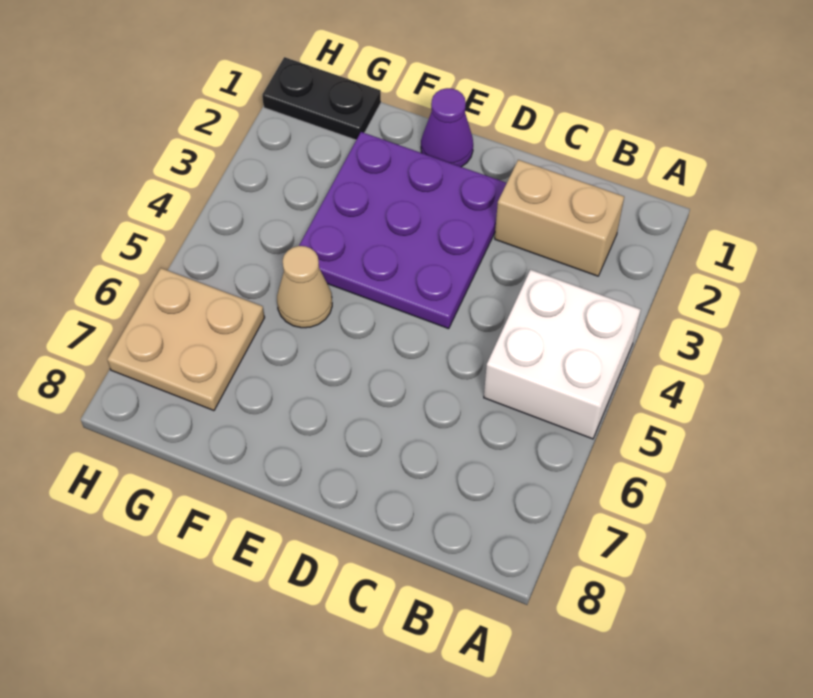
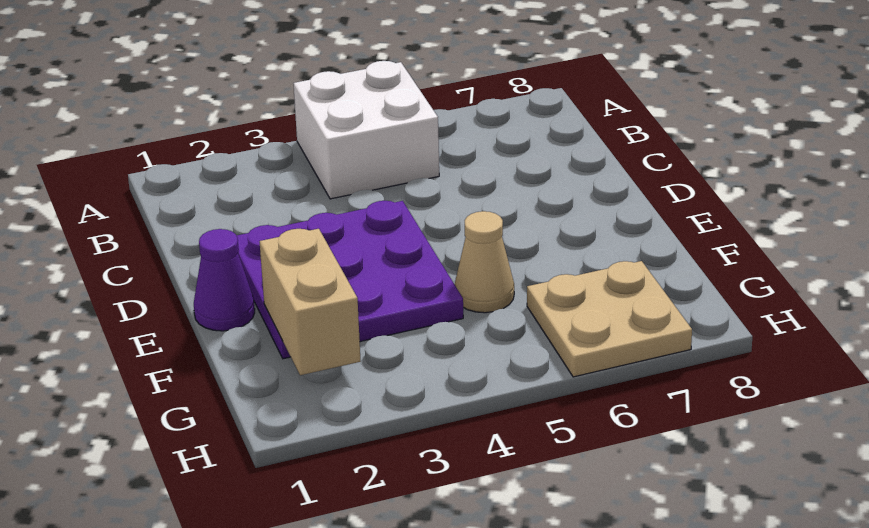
tan brick B2:C2 level 1 -> tan brick F2:G2 level 2
black plate G1:H1 level 1 -> none

